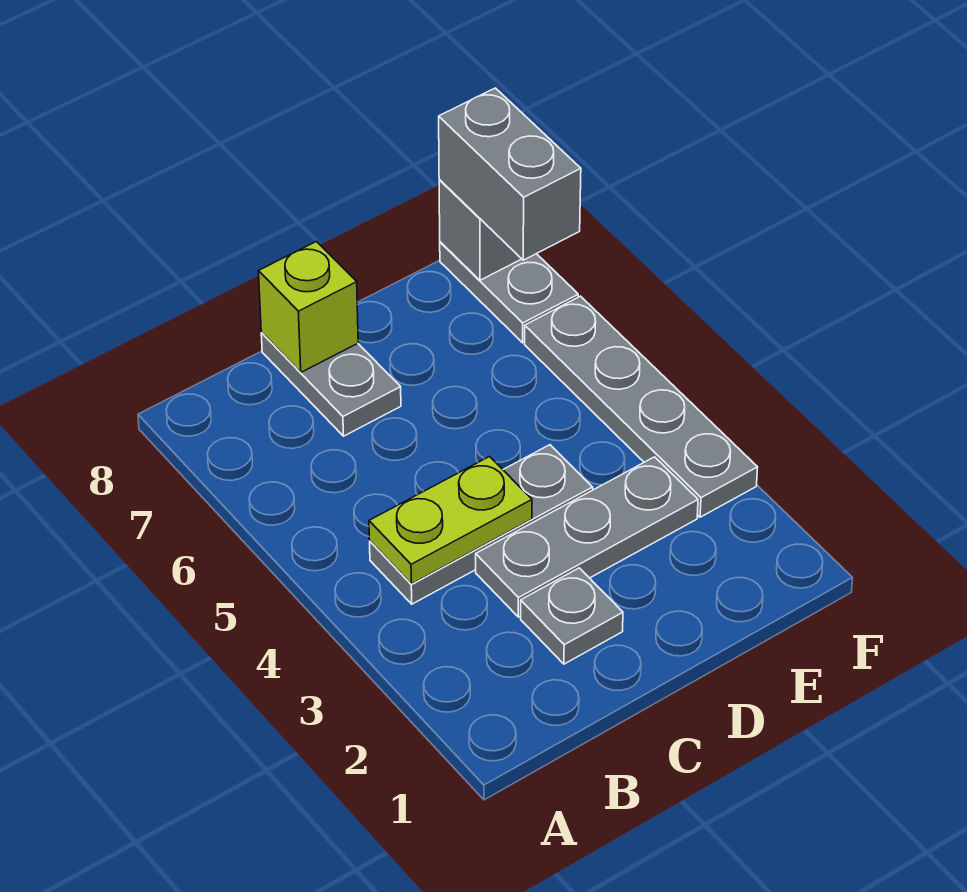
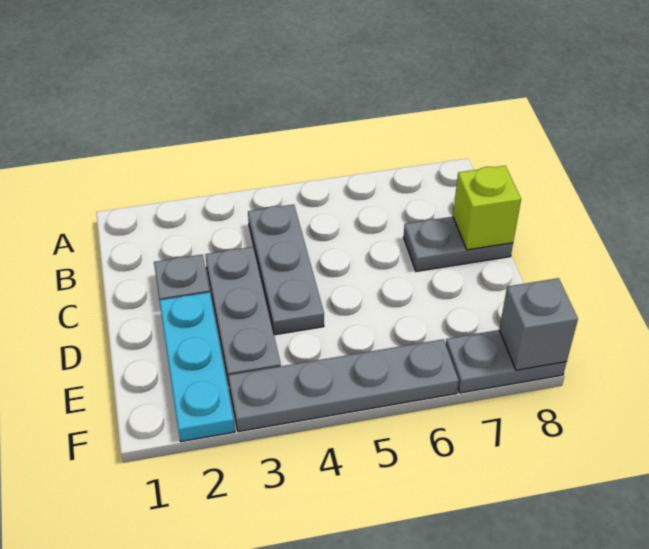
lime plate B4:C4 level 2 -> none
none -> cyan plate D2:F2 level 1
grey brick F7:F8 level 3 -> none

